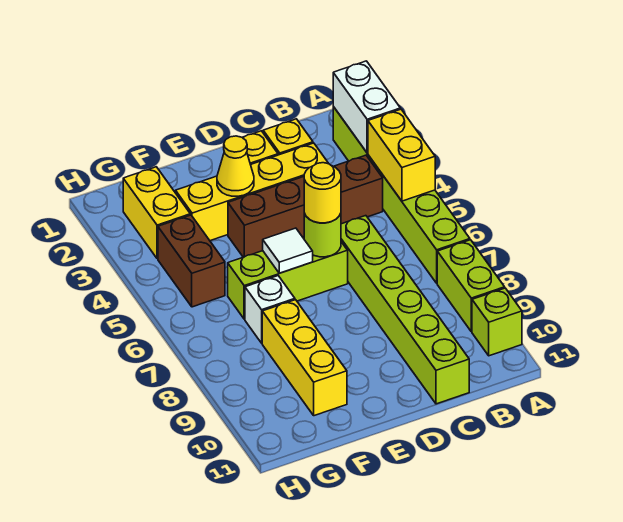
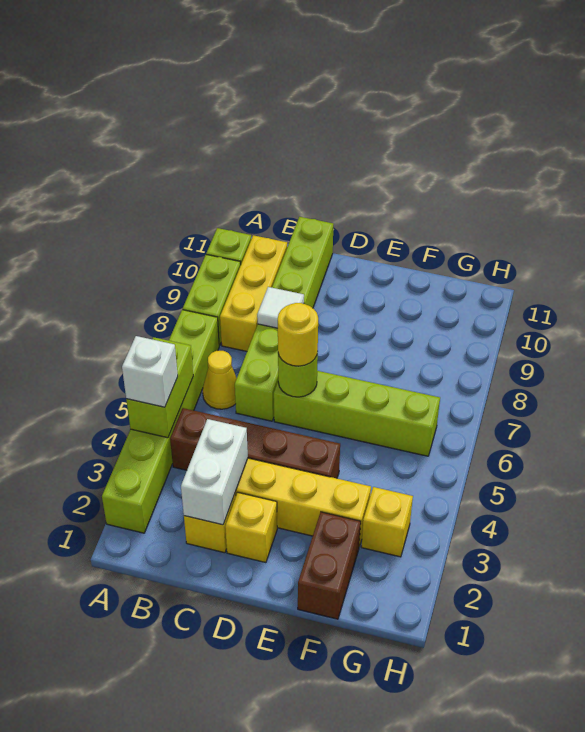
white brick A2:A3 level 2 -> white brick C2:C3 level 2
yellow brick A4:A5 level 2 -> lime brick A4:A5 level 2
lime brick D6:F6 level 1 -> lime brick D6:G6 level 1
yellow cone E3 level 2 -> yellow cone B6 level 1
white tile E6 level 2 -> white tile C8 level 2
white brick F7 level 1 -> white brick A4 level 3
yellow brick F8:F10 level 1 -> yellow brick B8:B10 level 1
yellow brick G2:G3 level 1 -> yellow brick G3 level 1
brown brick G4:G5 level 1 -> brown brick F1:F2 level 1

